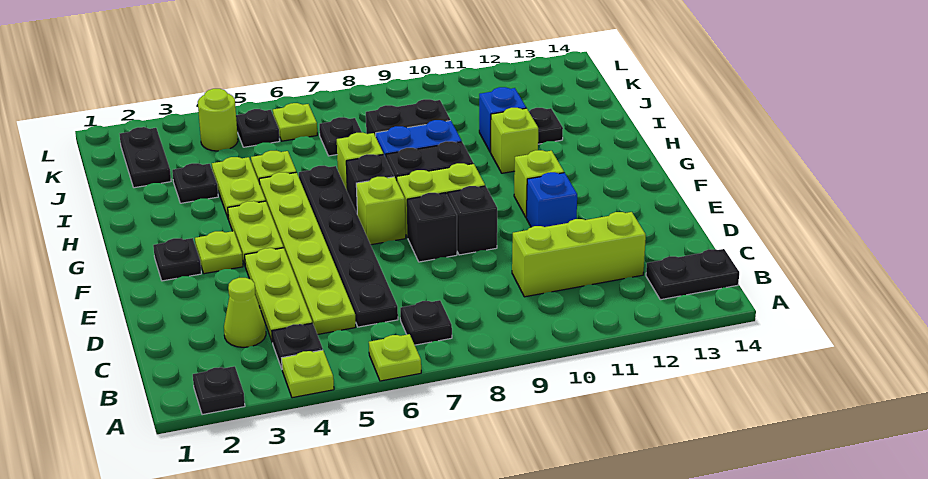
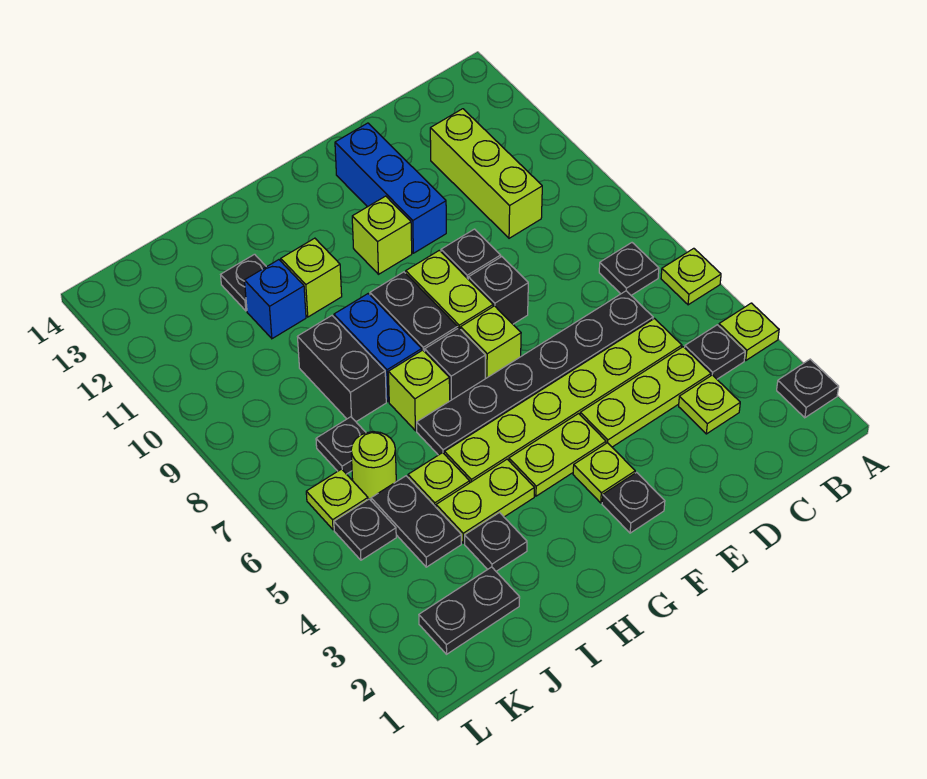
black plate B13:B14 level 1 -> black plate J4:J5 level 1
lime cone C3 level 1 -> lime plate C3 level 1
blue brick E11 level 1 -> blue brick E11:E13 level 1
lime round brick K4 level 1 -> lime round brick J6 level 1

